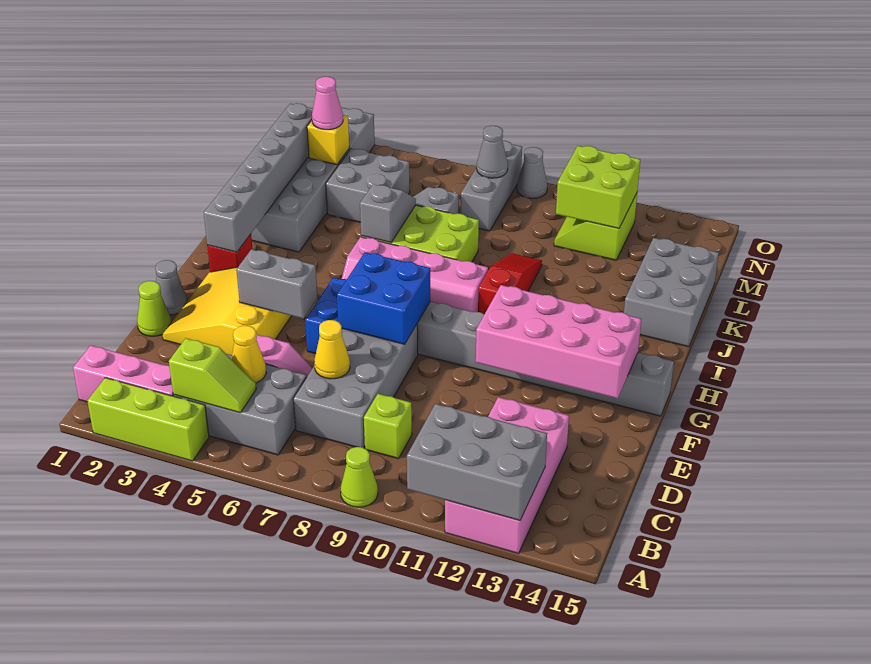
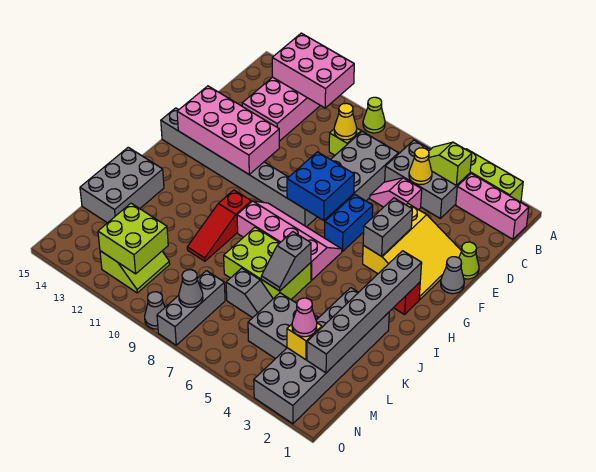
grey brick A11:B13 level 2 -> pink brick A11:B13 level 2
yellow cone D7 level 2 -> yellow cone C9 level 2
grey brick F4:F5 level 2 -> grey brick F4:G4 level 2

